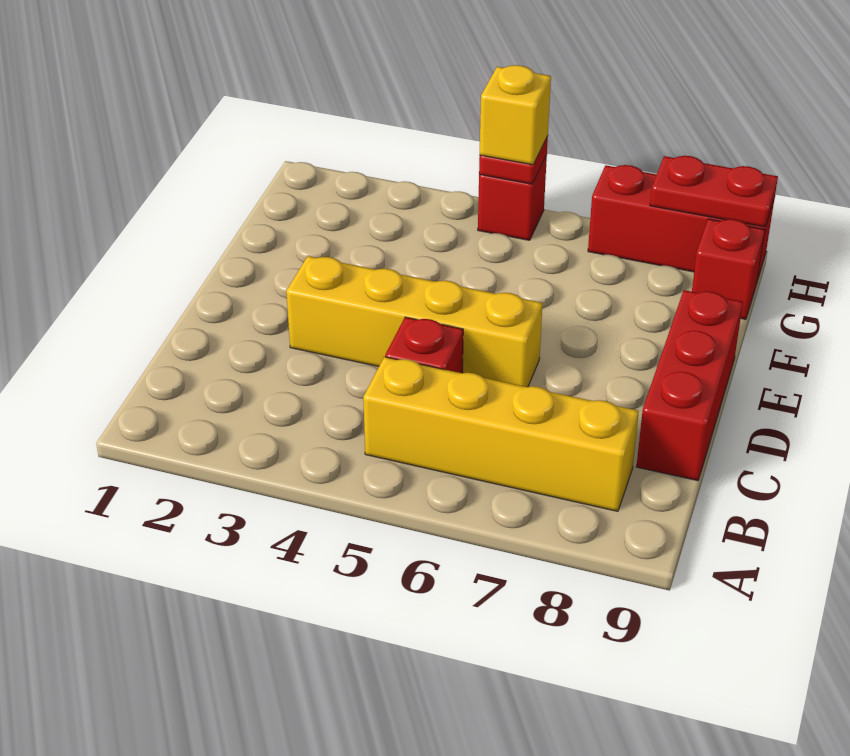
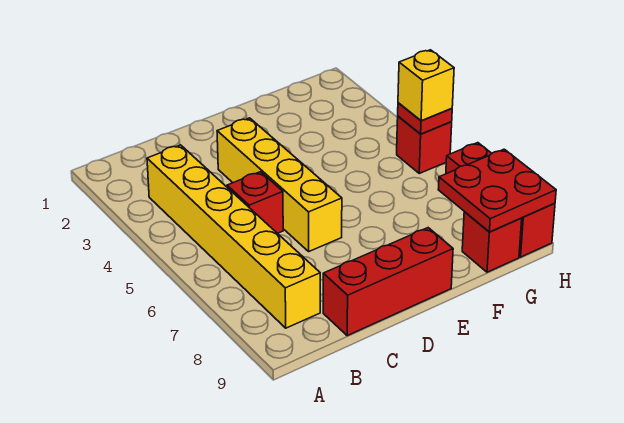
yellow brick B5:B8 level 1 -> yellow brick B3:B8 level 1
red plate H8:H9 level 2 -> red plate G8:H9 level 2

